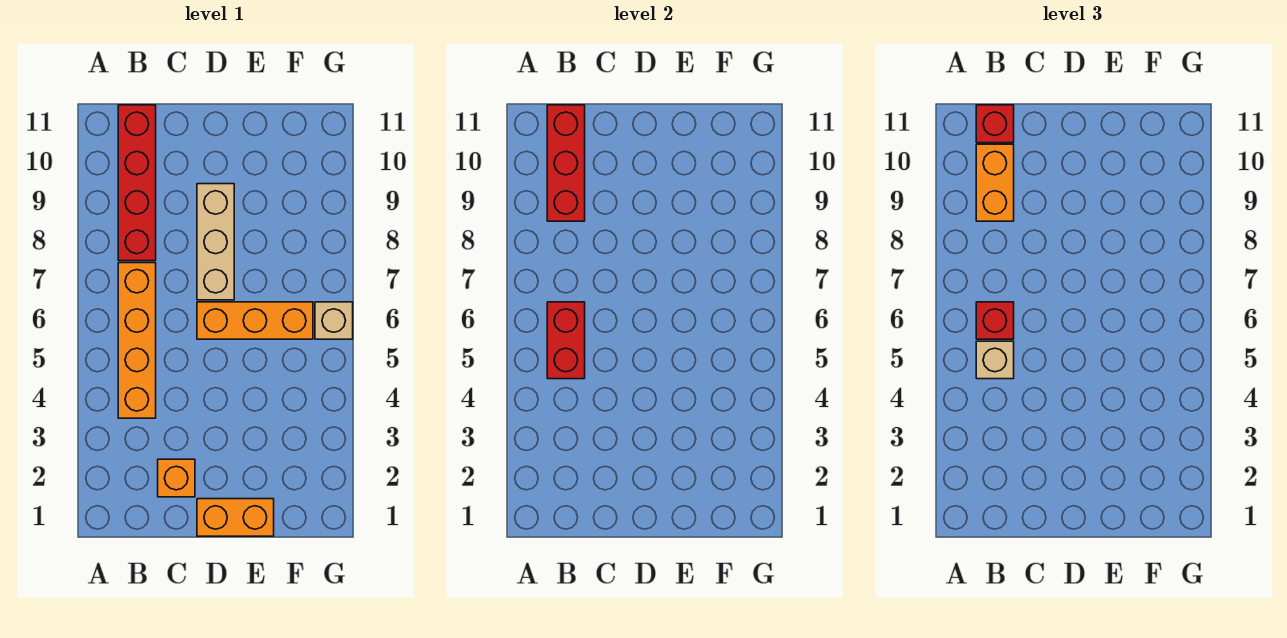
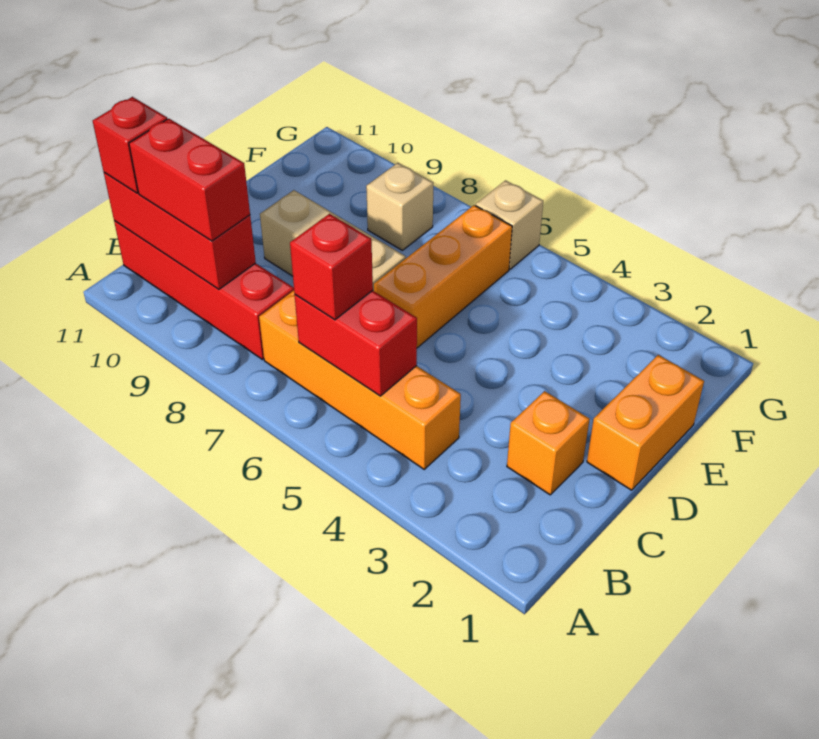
tan brick B5 level 3 -> tan brick F8 level 1
orange brick B9:B10 level 3 -> red brick B9:B10 level 3

